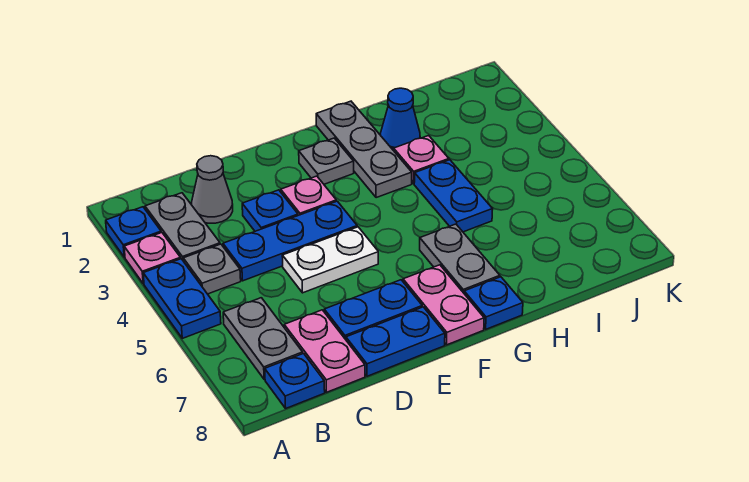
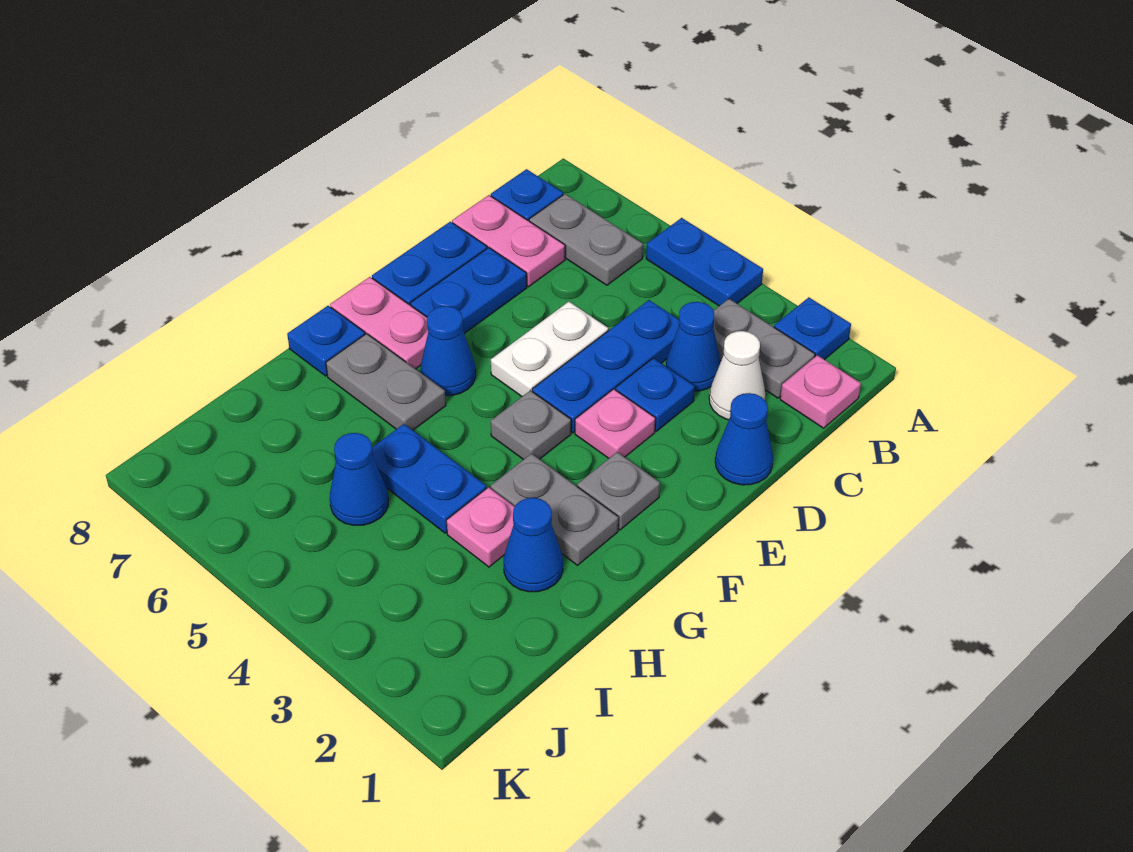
pink plate A3 level 1 -> pink plate B1 level 1
grey plate B4 level 1 -> grey plate F4 level 1
grey cone C2 level 1 -> white cone C2 level 1
none -> blue cone C3 level 1
none -> blue cone D1 level 1
none -> blue cone F6 level 1
grey plate G1:G3 level 1 -> grey plate G2:G3 level 1
none -> blue cone I5 level 1

